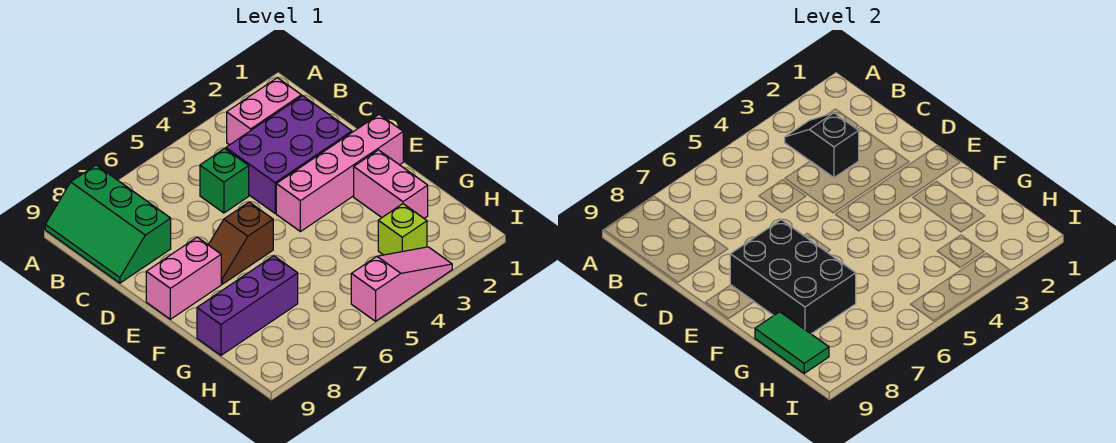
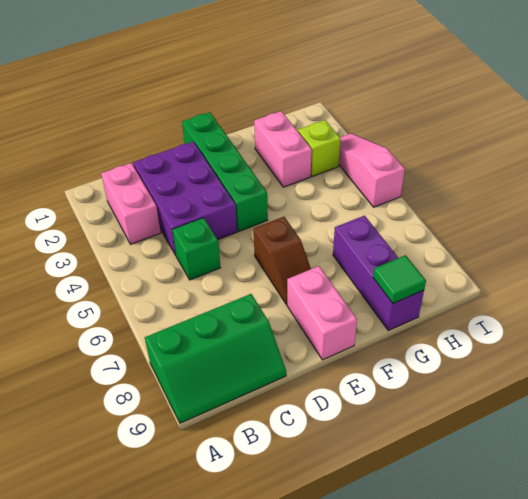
black slope B3:C3 level 2 top C -> none
pink brick E1:E4 level 1 -> green brick E1:E4 level 1
black brick E7:G8 level 2 -> none
pink brick F2:G2 level 1 -> pink brick G2:G3 level 1
green tile G9:H9 level 2 -> green tile G9 level 2

